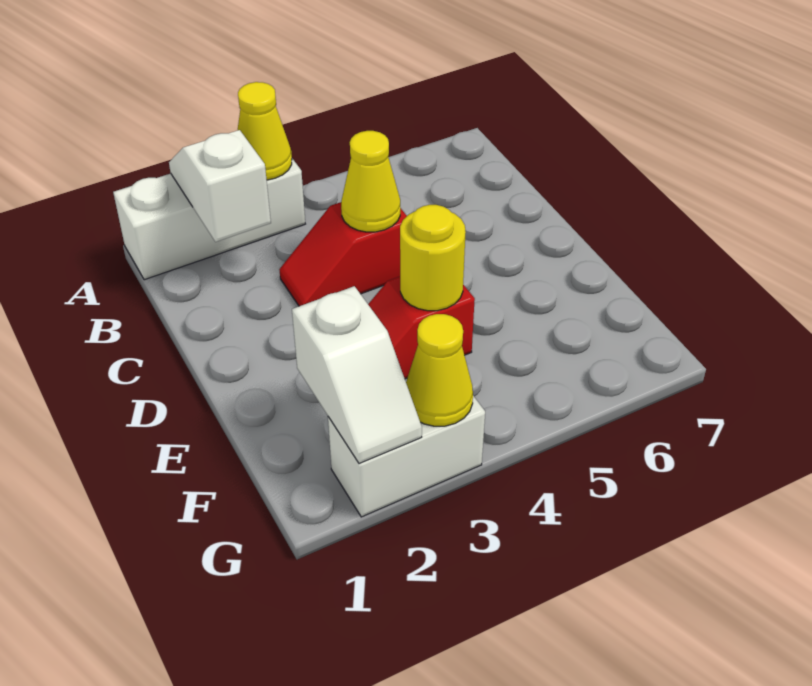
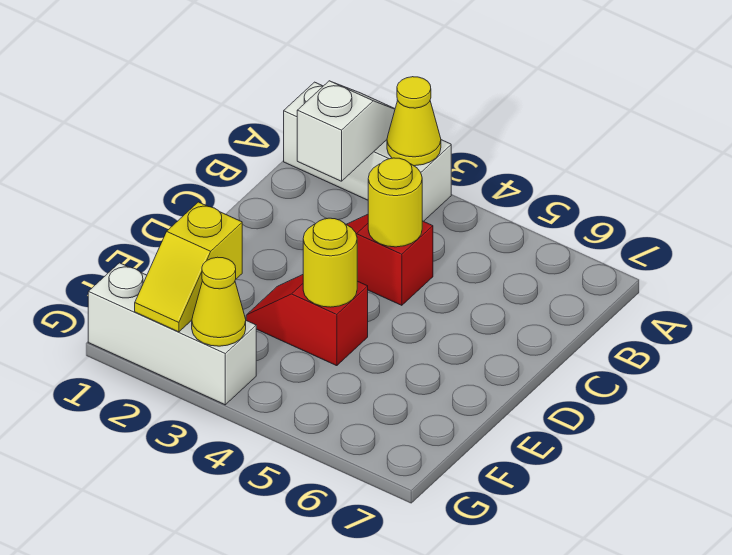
yellow cone C4 level 2 -> yellow round brick C4 level 2
white slope F2:G2 level 2 top F -> yellow slope F2:G2 level 2 top F
white brick G2:G3 level 1 -> white brick G1:G3 level 1

